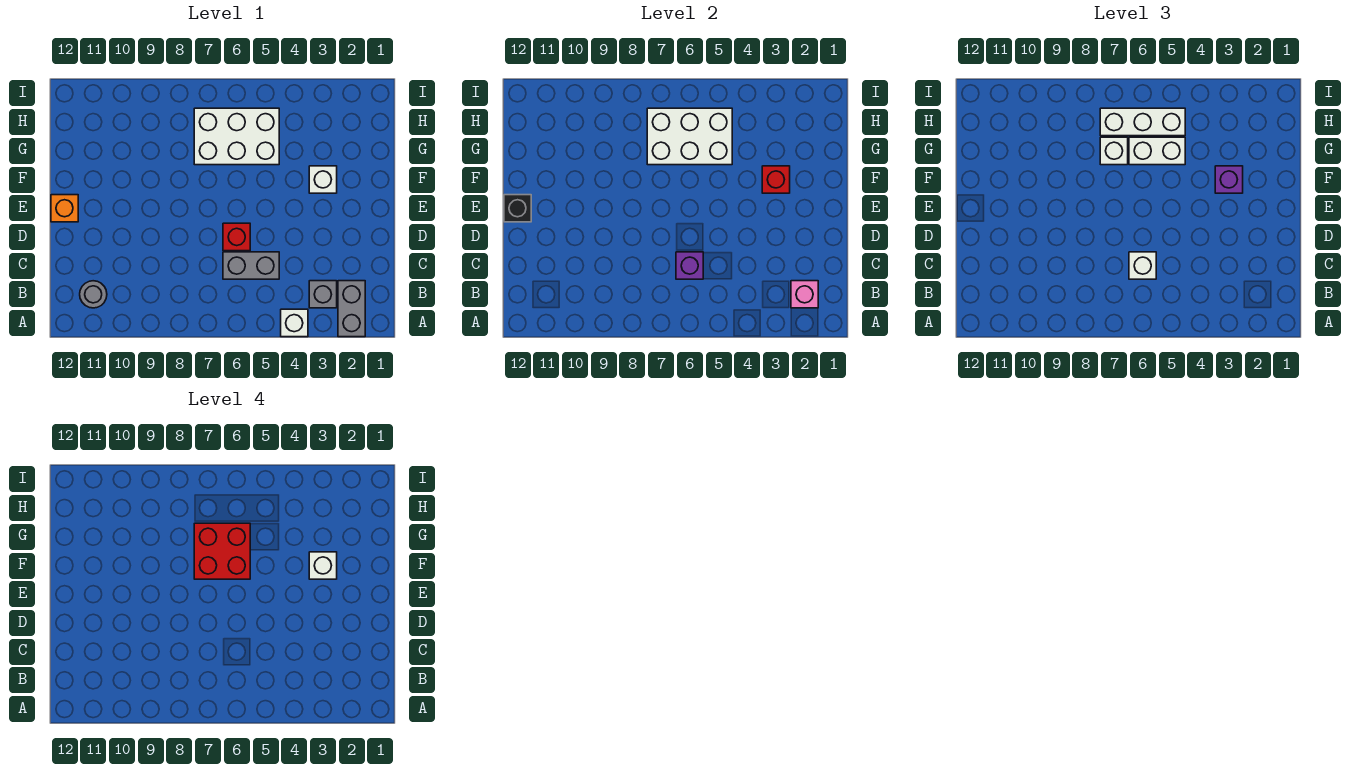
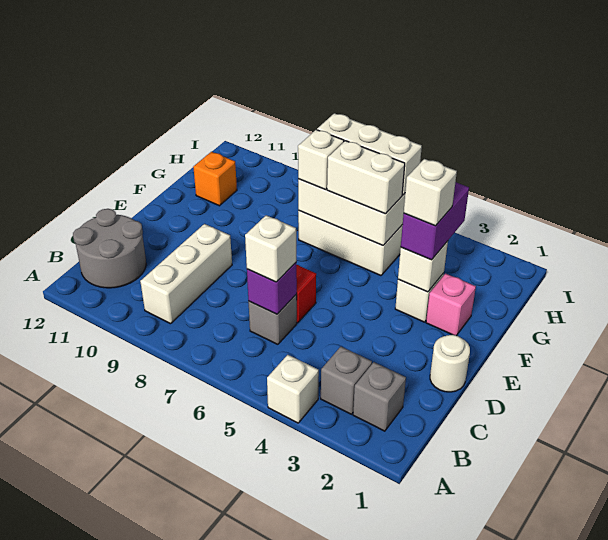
grey brick A2:B2 level 1 -> grey brick B2 level 1
pink brick B2 level 2 -> pink brick F2 level 1
none -> white brick B9:D9 level 1
grey round brick B11 level 1 -> grey round brick B11:C12 level 1
grey brick C5:C6 level 1 -> grey brick C6 level 1
none -> white round brick D1 level 1
orange brick E12 level 1 -> orange brick G11 level 1
black brick E12 level 2 -> none
red brick F3 level 2 -> white brick F3 level 2
purple brick F3 level 3 -> purple brick F3:G3 level 3
red brick F6:G7 level 4 -> none

